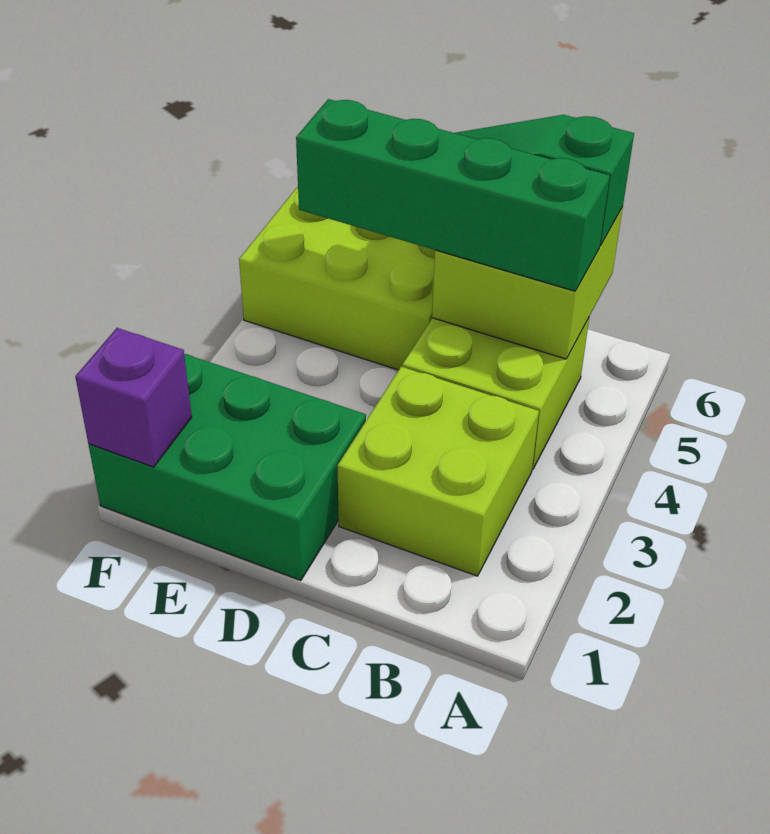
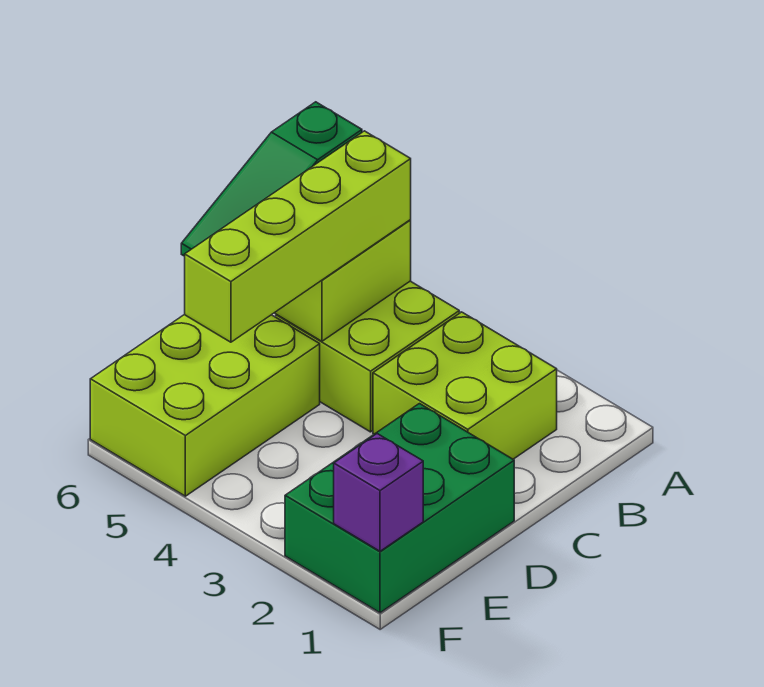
green brick B5:E5 level 3 -> lime brick B5:E5 level 3

